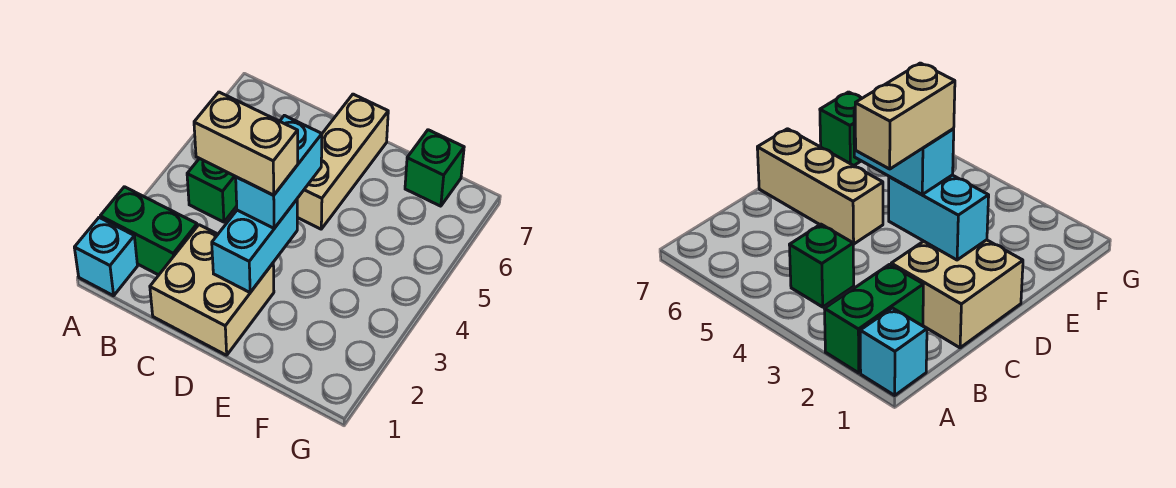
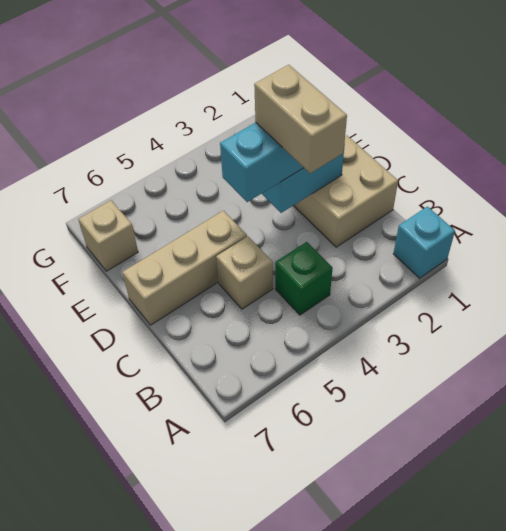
green brick A2:B2 level 1 -> none
none -> tan brick C5 level 1
green brick F7 level 1 -> tan brick F7 level 1

